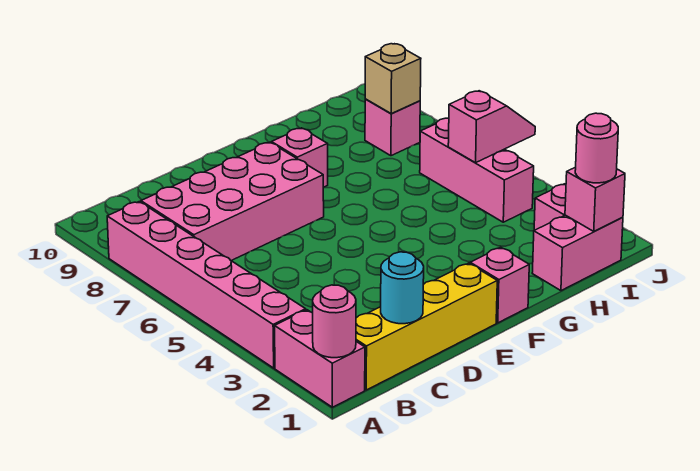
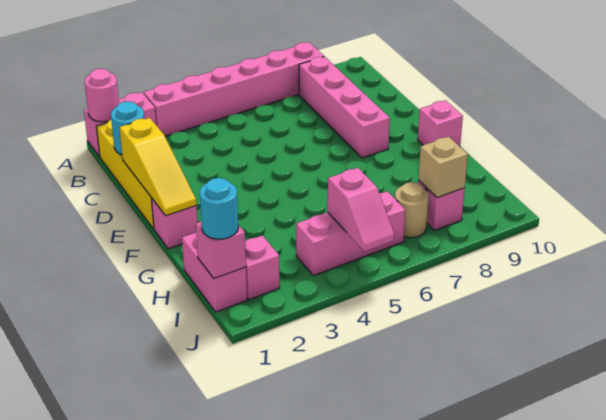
pink brick B7:E8 level 1 -> pink brick B8:E8 level 1
none -> yellow slope D1:F1 level 2 top D
pink brick F8 level 1 -> pink brick F10 level 1
pink round brick I1 level 3 -> cyan round brick I1 level 3
none -> tan round brick I7 level 1

